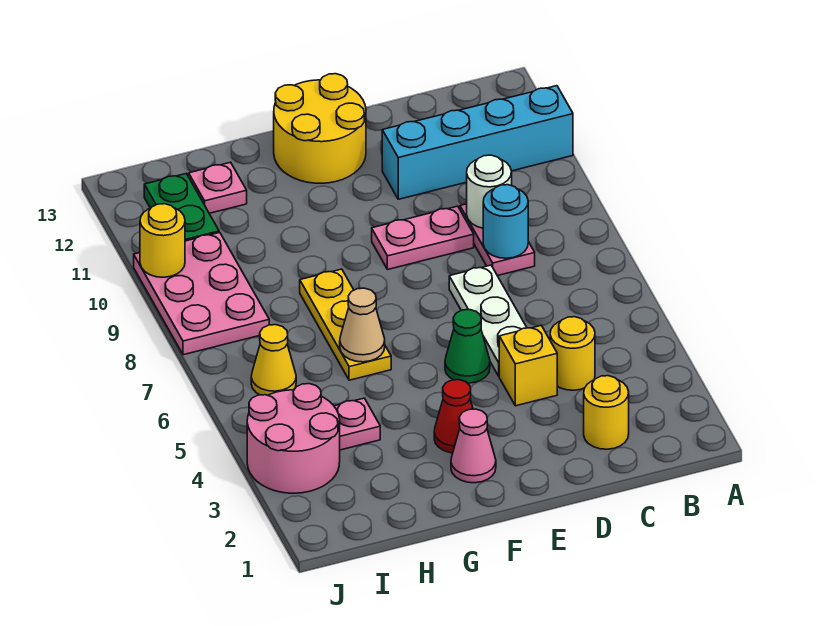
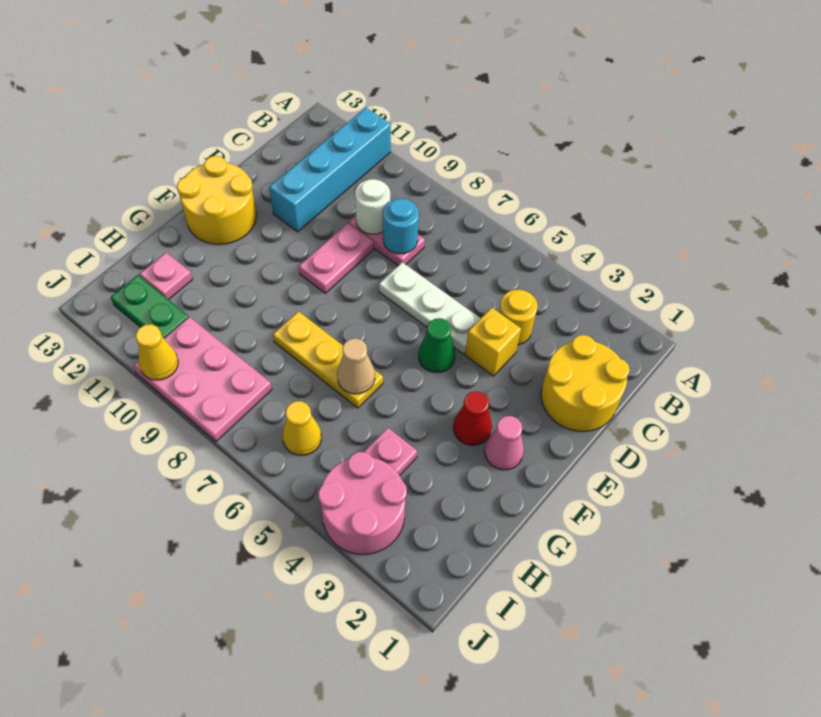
yellow round brick C2 level 1 -> yellow round brick C1:D2 level 1
yellow round brick J10 level 2 -> yellow cone J10 level 2

